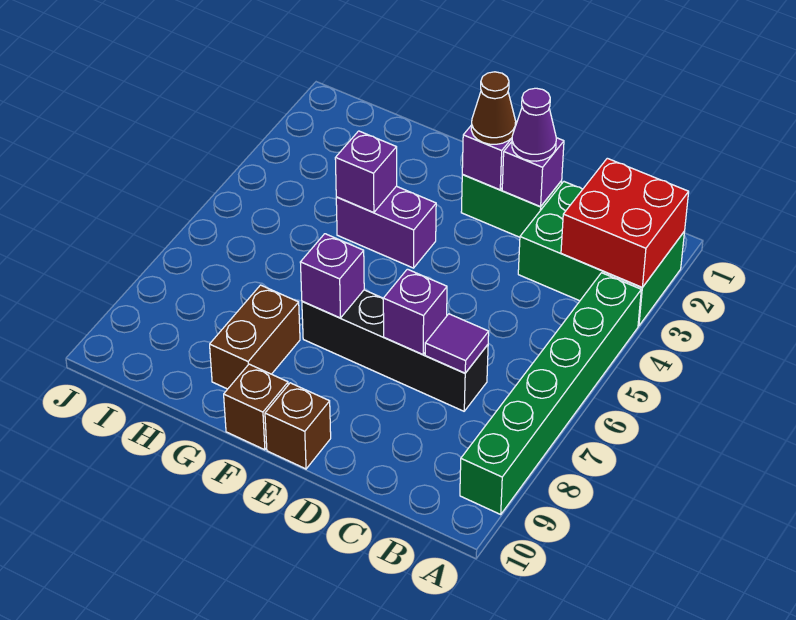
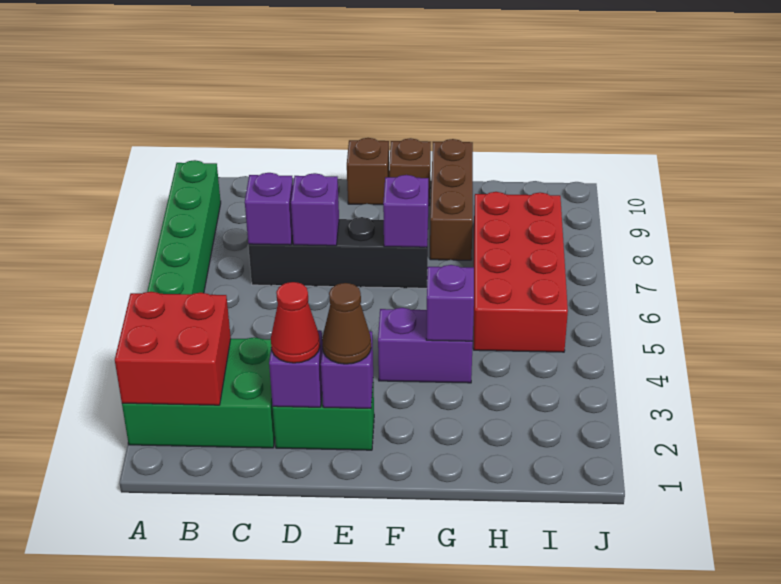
purple tile C7 level 2 -> purple brick C7 level 2
purple cone D2 level 3 -> red cone D2 level 3
brown brick G8:G9 level 1 -> brown brick G8:G10 level 1
none -> red brick H5:I8 level 1

